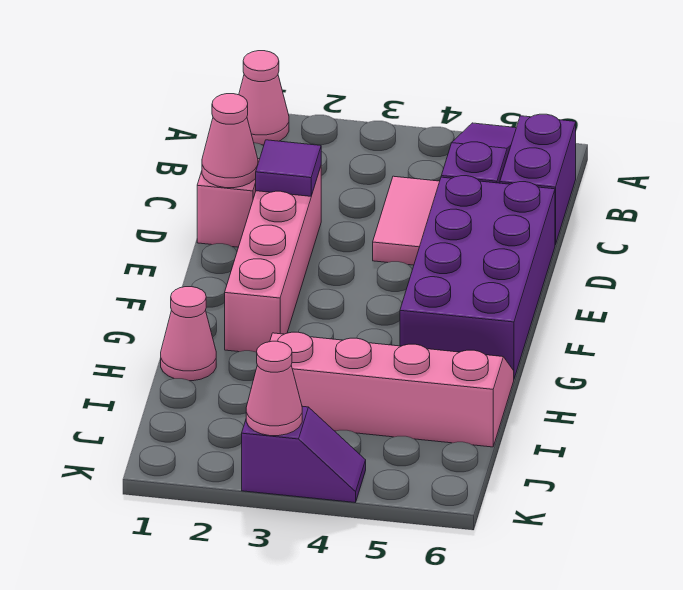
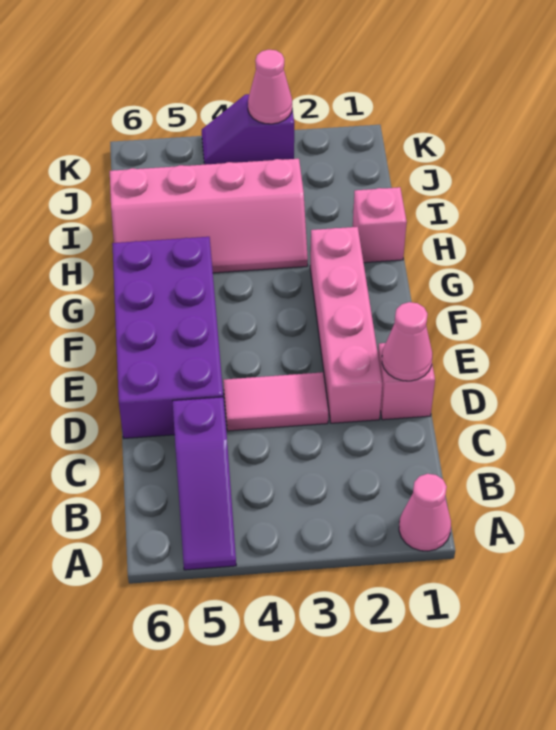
purple brick B6:C6 level 1 -> none
pink tile C4:D4 level 1 -> pink tile D3:D4 level 1
purple tile D2 level 2 -> none
pink cone H1 level 1 -> pink brick H1 level 1

